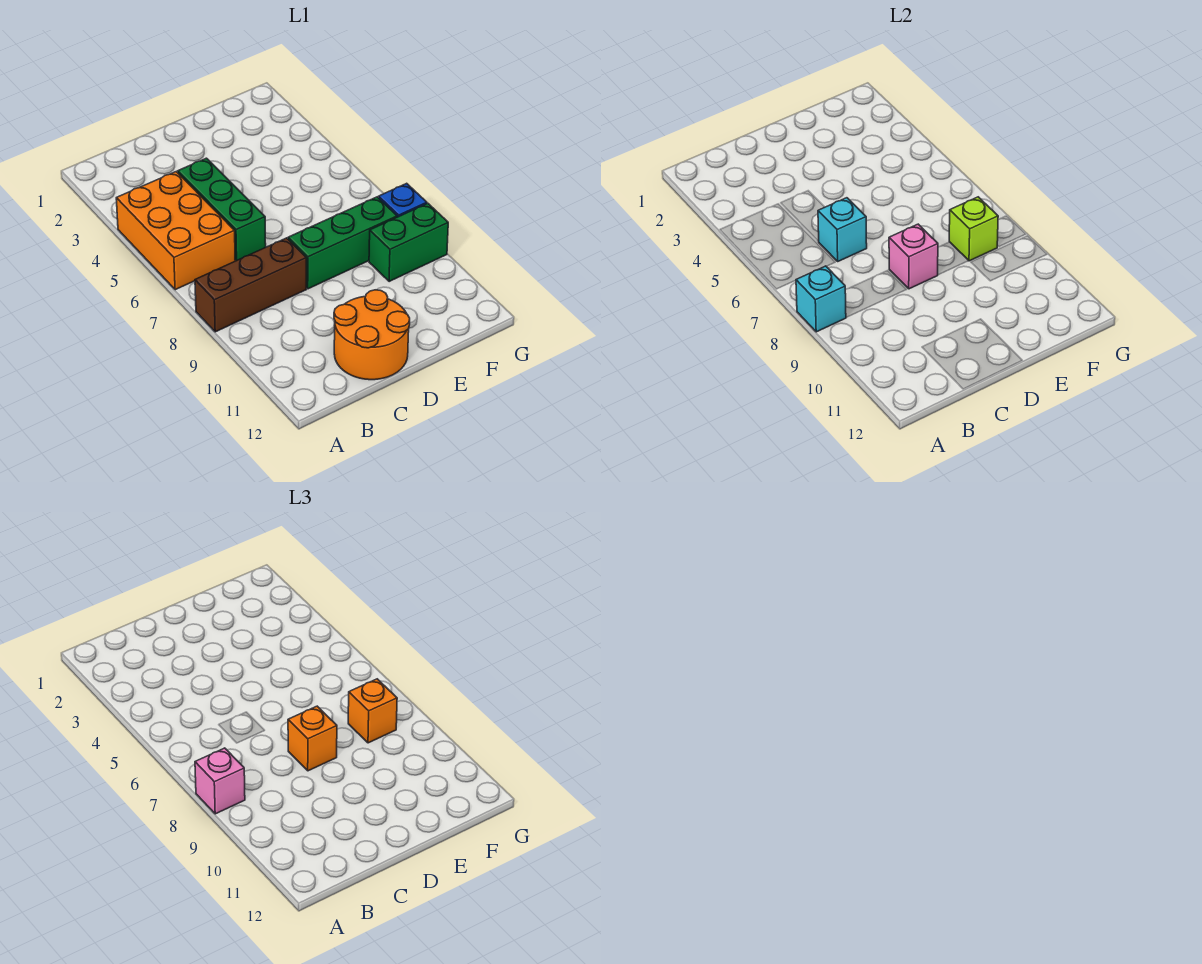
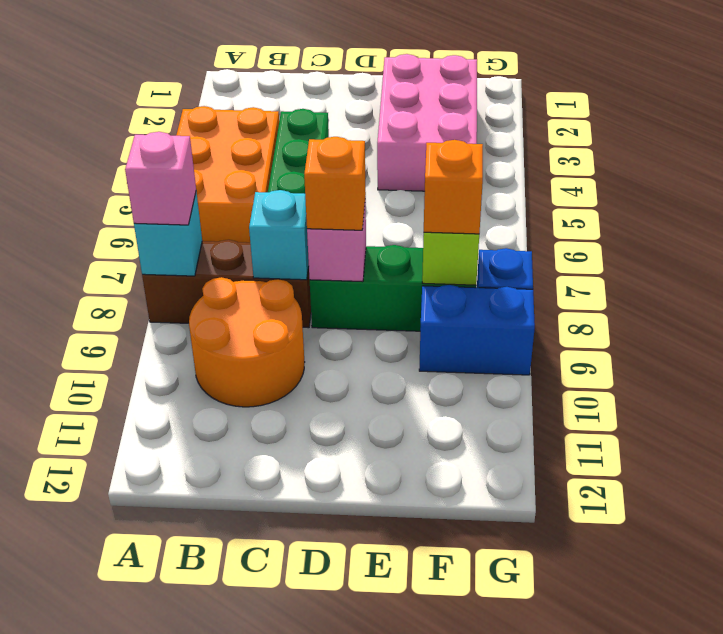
cyan brick C6 level 2 -> cyan brick C8 level 2
orange round brick C11:D12 level 1 -> orange round brick B9:C10 level 1
none -> pink brick E2:F4 level 1
green brick F9:G9 level 1 -> blue brick F9:G9 level 1

